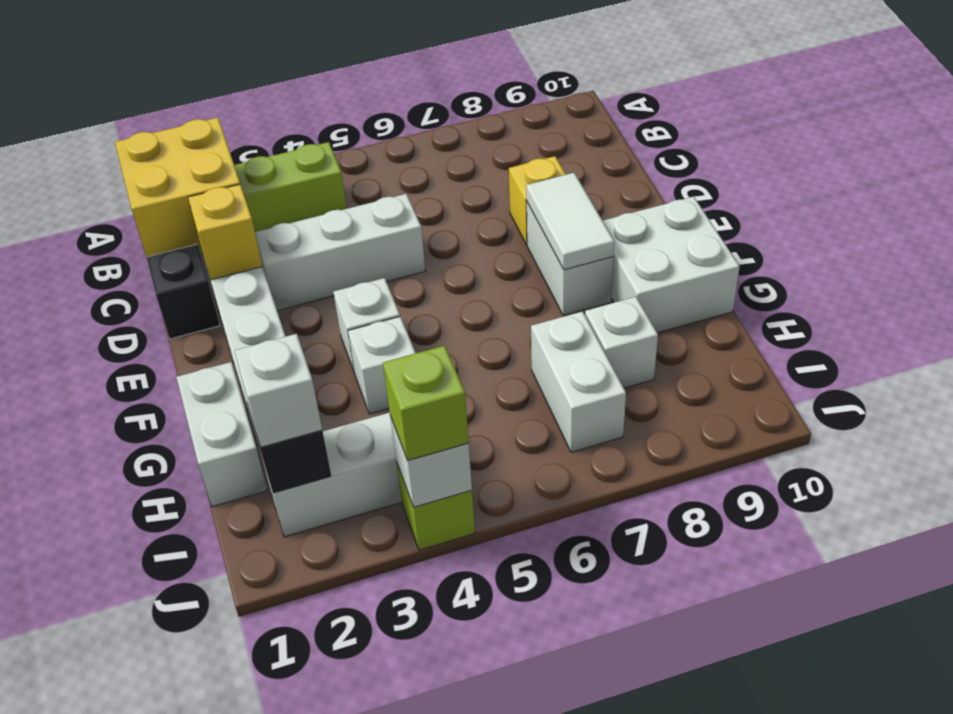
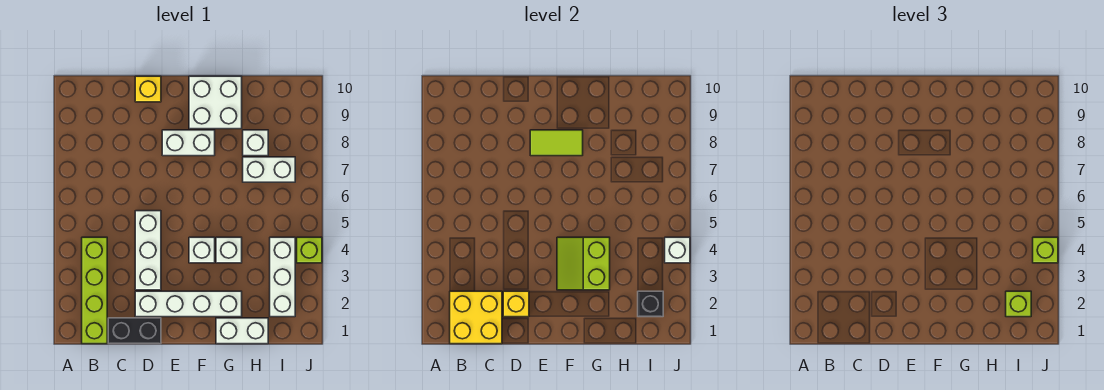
yellow brick D8 level 1 -> yellow brick D10 level 1
white tile E8:F8 level 2 -> lime tile E8:F8 level 2
none -> lime slope F3:G4 level 2 top G
white brick I2 level 3 -> lime brick I2 level 3

